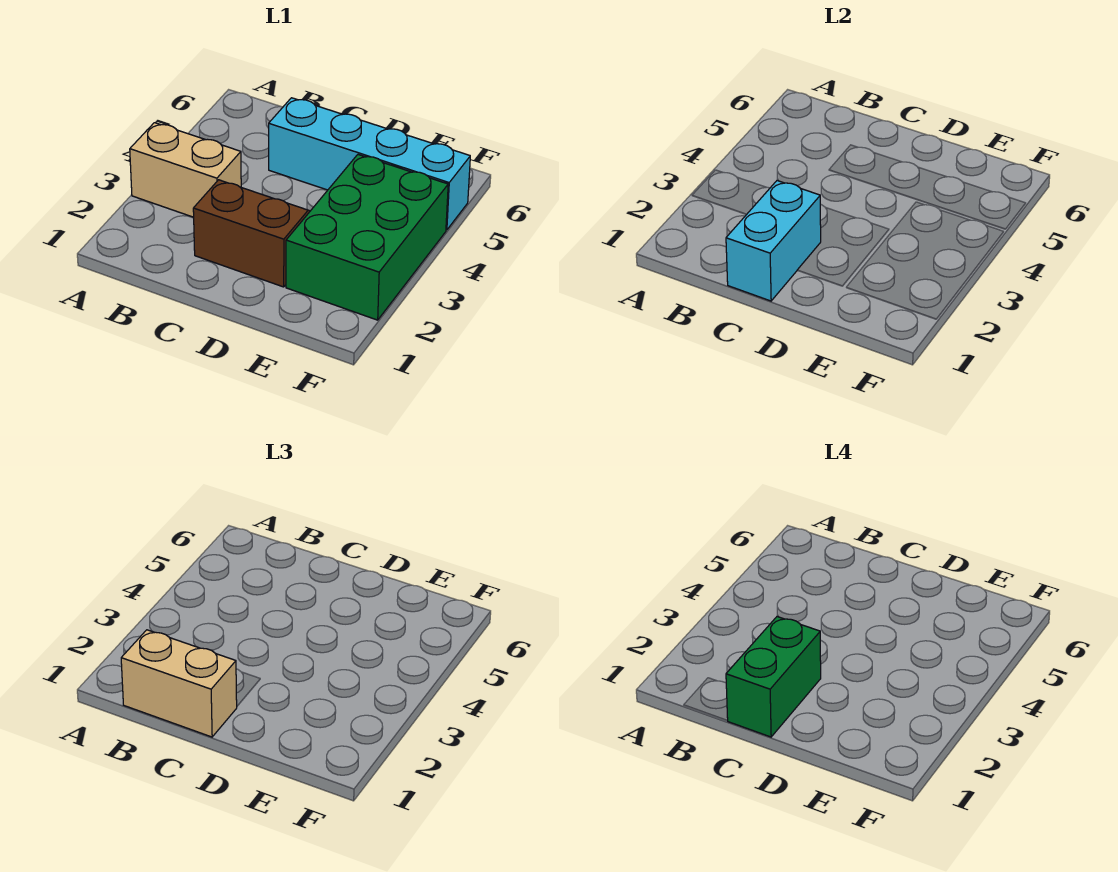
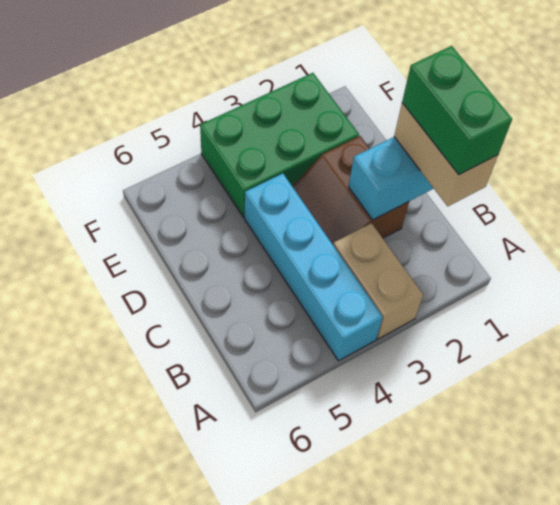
green brick C1:C2 level 4 -> green brick B1:C1 level 4
cyan brick C5:F5 level 1 -> cyan brick A4:D4 level 1

